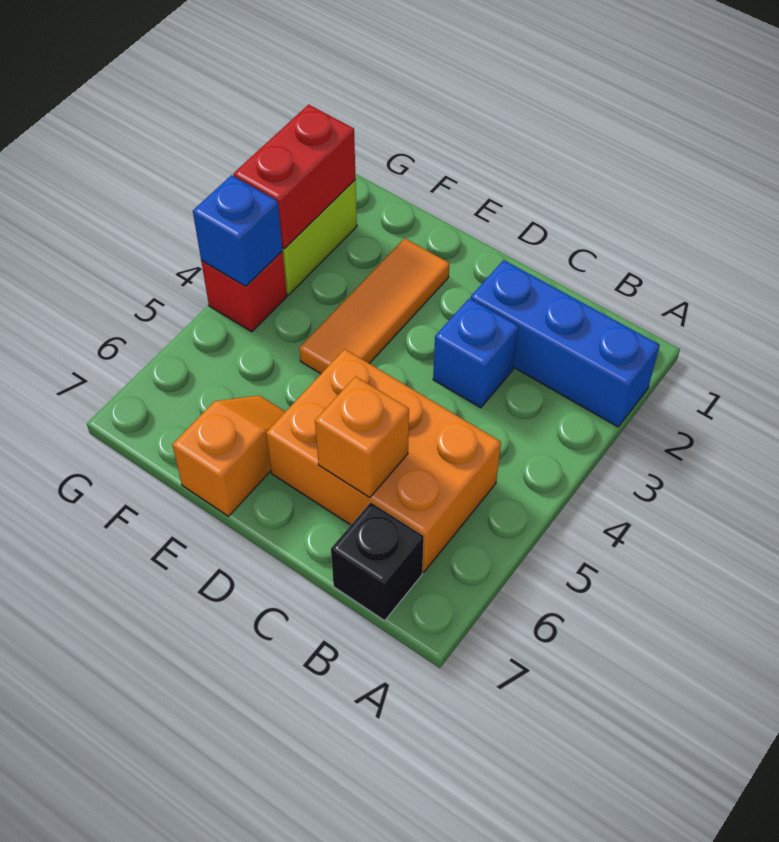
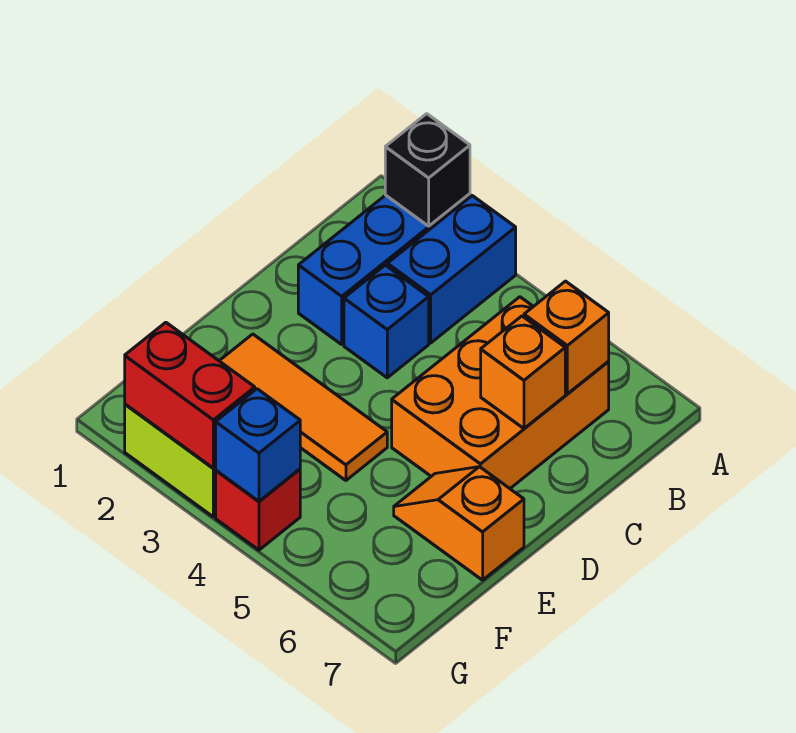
none -> blue brick A3:B3 level 1
none -> orange brick B6 level 2
black brick B7 level 1 -> black brick A2 level 2

